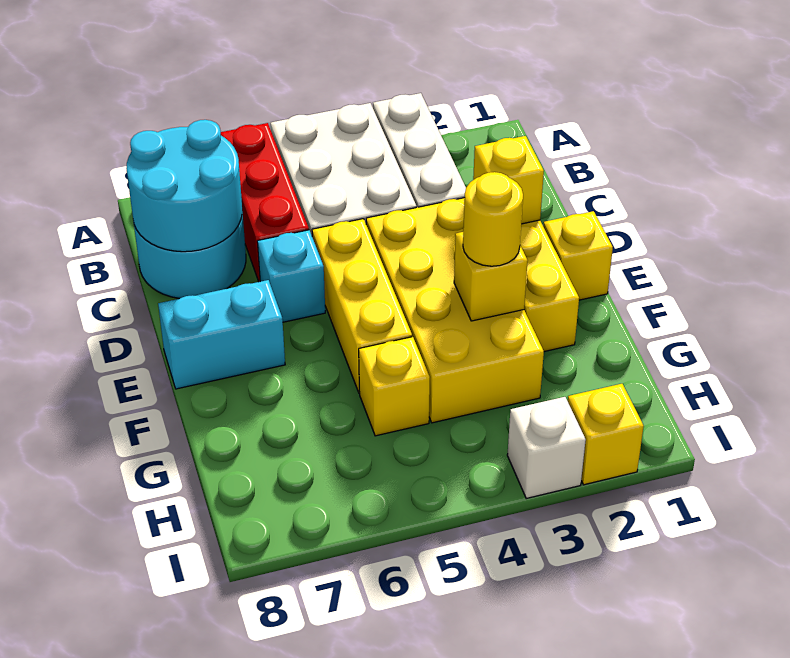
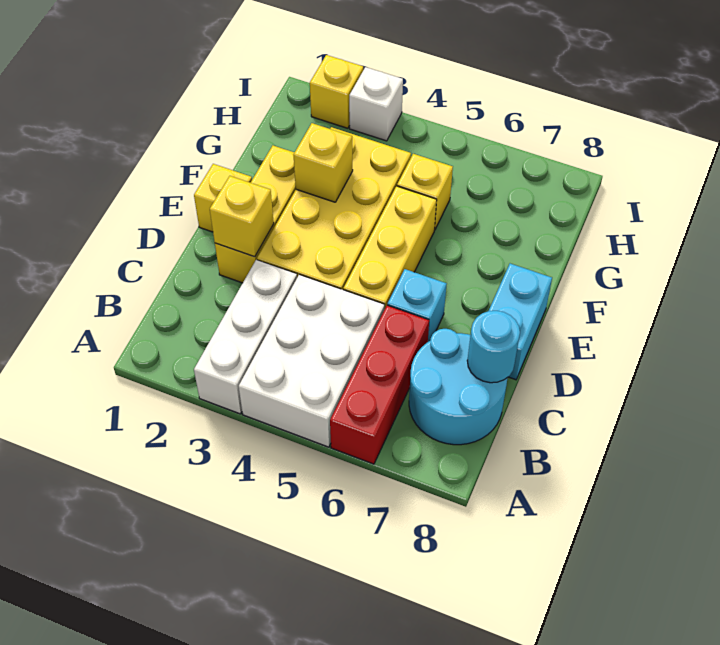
cyan round brick B7:C8 level 2 -> cyan round brick C8 level 2
cyan brick E7:E8 level 1 -> cyan brick D8:E8 level 1
yellow round brick F3 level 3 -> none

